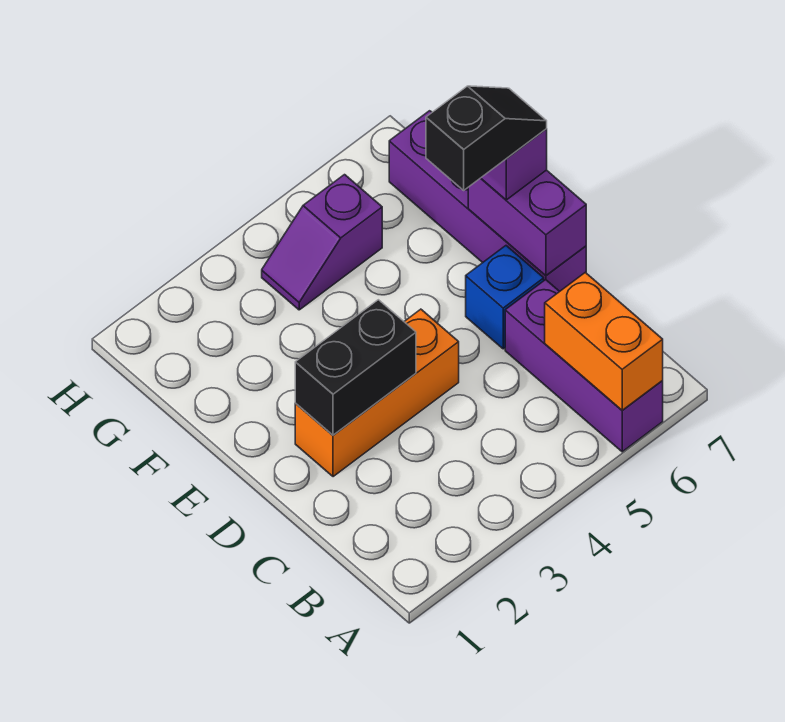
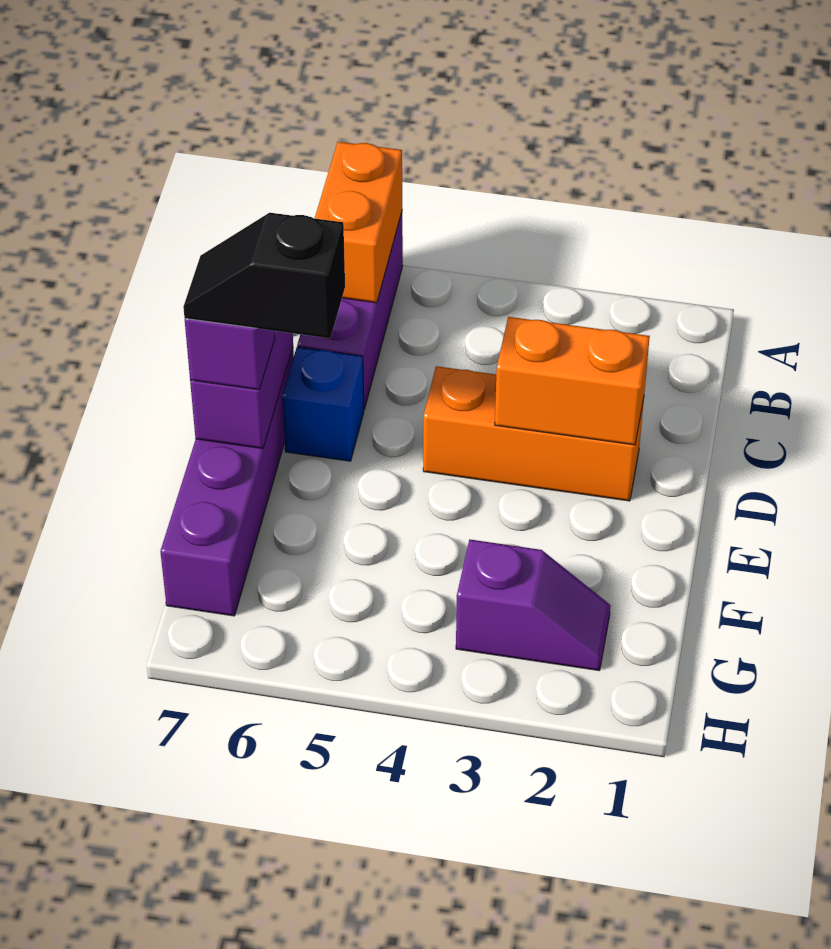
black brick D2:D3 level 2 -> orange brick D2:D3 level 2
purple slope G4:G5 level 1 top 5 -> purple slope G2:G3 level 1 top 3

